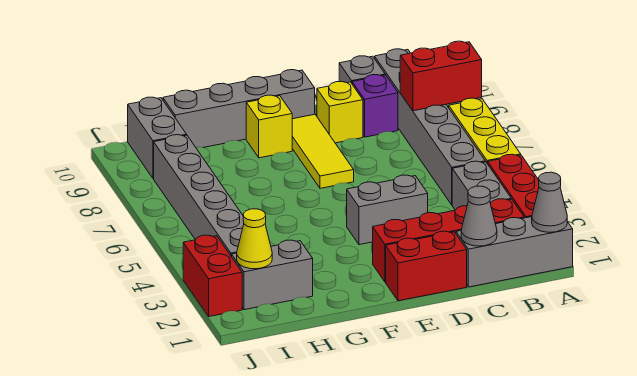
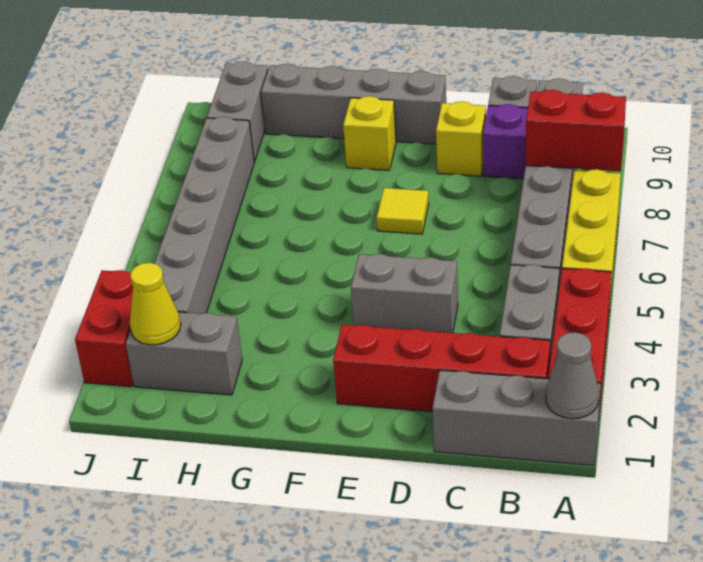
grey cone C1 level 2 -> none
red brick D1:E1 level 1 -> none
yellow tile E7:E9 level 1 -> yellow tile E7 level 1

